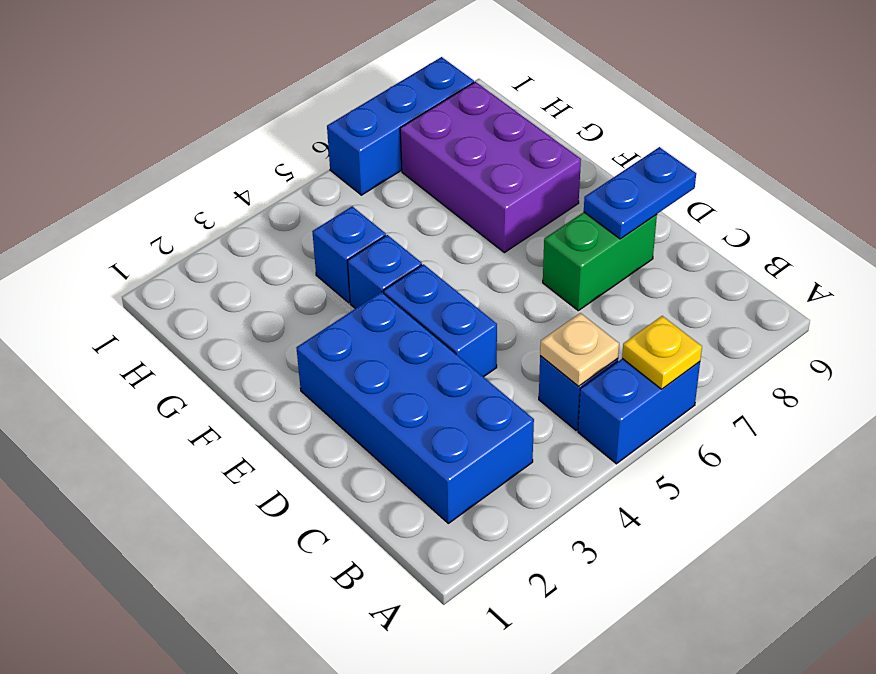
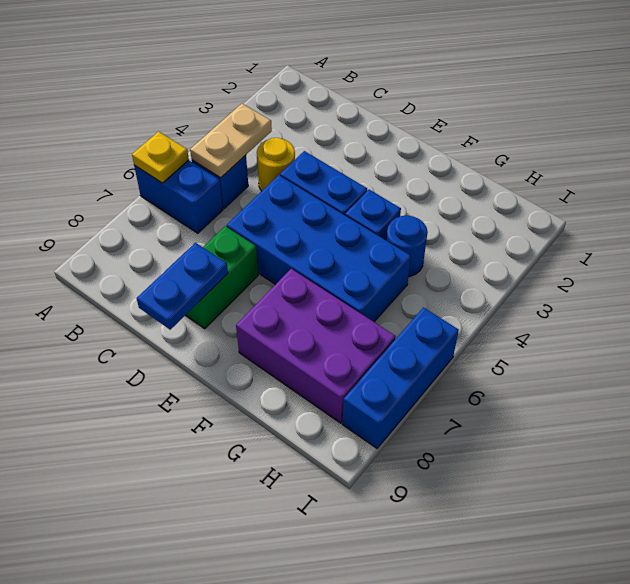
blue brick A5:A6 level 1 -> blue brick A6:B6 level 1
blue brick B2:E3 level 1 -> blue brick D5:G6 level 1
tan plate B5 level 2 -> tan plate B4:B5 level 2
none -> yellow round brick C4 level 1
blue brick G4 level 1 -> blue round brick G4 level 1

